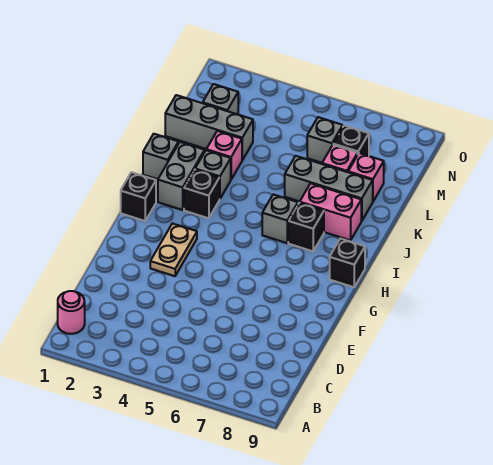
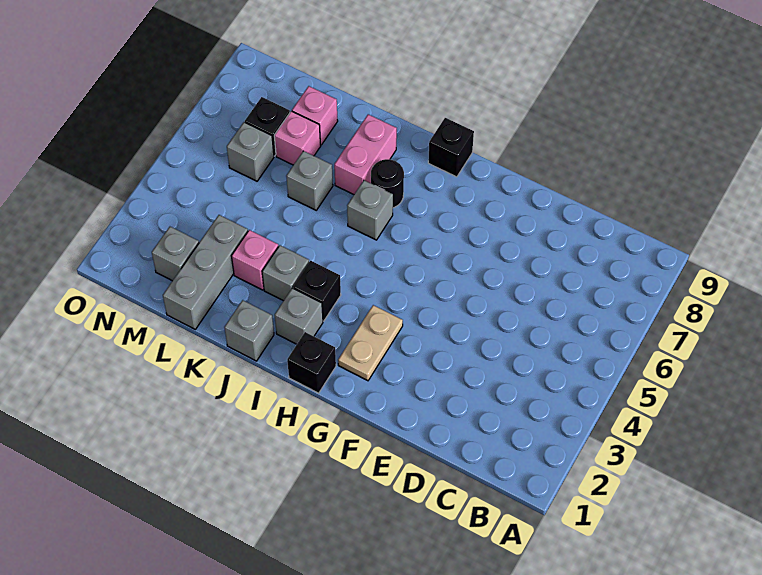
pink round brick B1 level 1 -> none
tan plate F3:G3 level 1 -> tan plate G2:G3 level 1
grey brick I2:J2 level 1 -> grey brick I2 level 1
black brick I7 level 1 -> black round brick I7 level 1
grey brick K6:K8 level 1 -> grey brick K6 level 1

